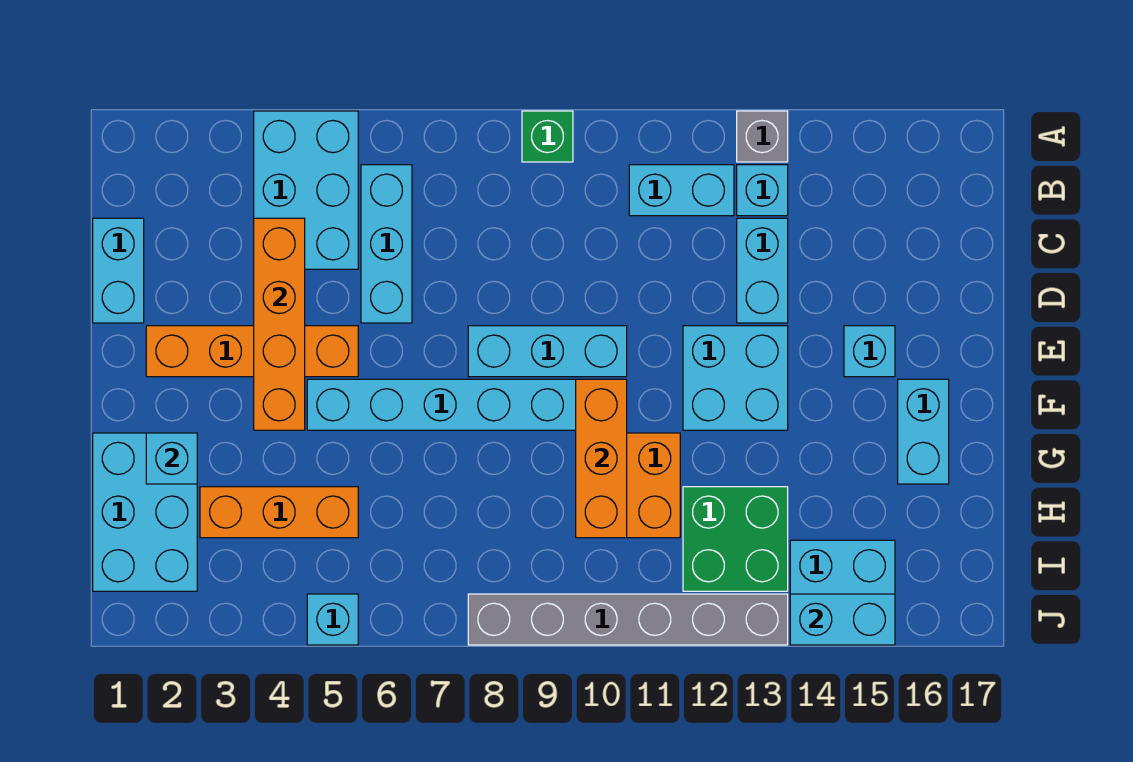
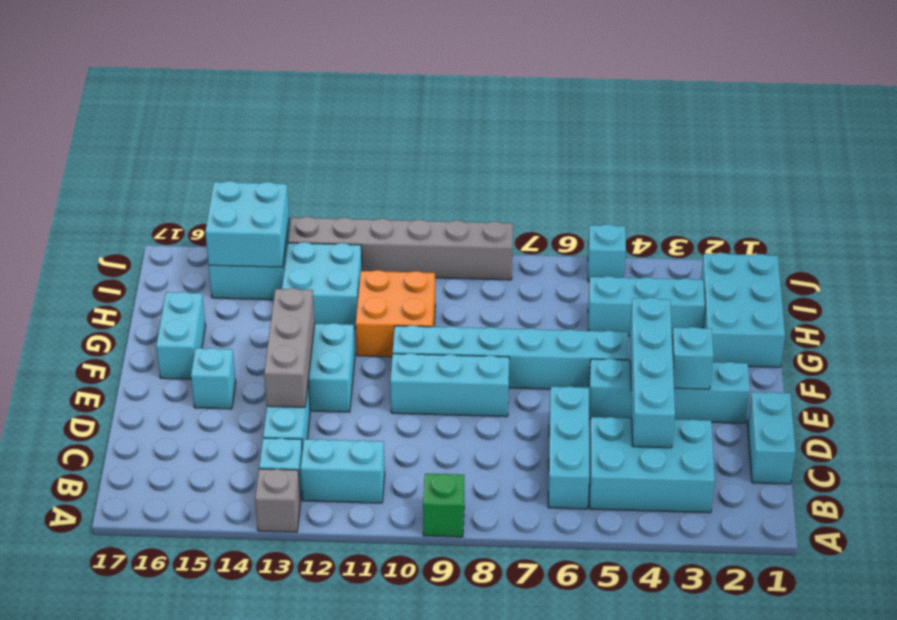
cyan brick A4:C5 level 1 -> cyan brick B3:C5 level 1
orange brick C4:F4 level 2 -> cyan brick C4:F4 level 2
none -> grey brick D13:F13 level 2
orange brick E2:E5 level 1 -> cyan brick E2:E5 level 1
orange brick F10:H10 level 2 -> none
cyan brick G2 level 2 -> cyan brick E3 level 2
orange brick H3:H5 level 1 -> cyan brick H3:H5 level 1
green brick H12:I13 level 1 -> cyan brick H12:I13 level 1
cyan brick J14:J15 level 2 -> cyan brick I14:J15 level 2

